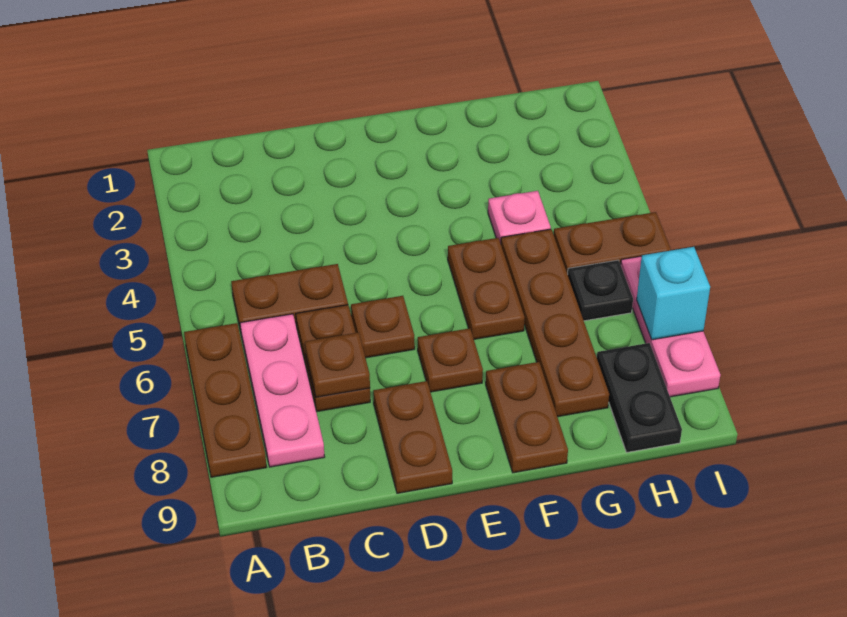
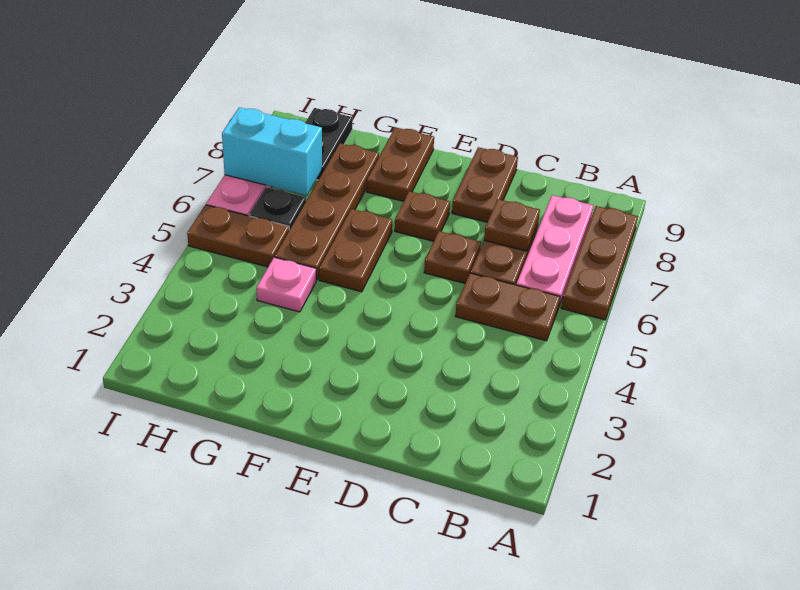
cyan brick I7 level 2 -> cyan brick H7:I7 level 2

